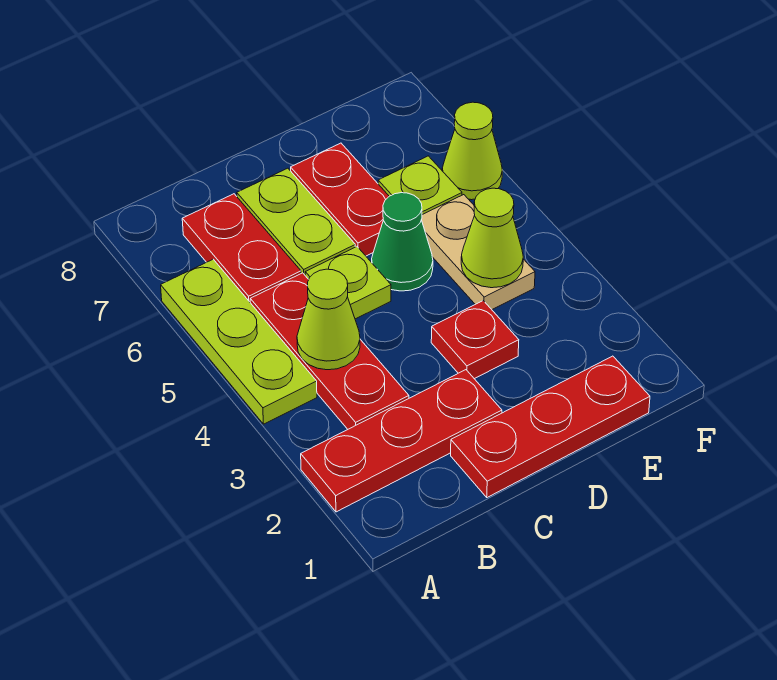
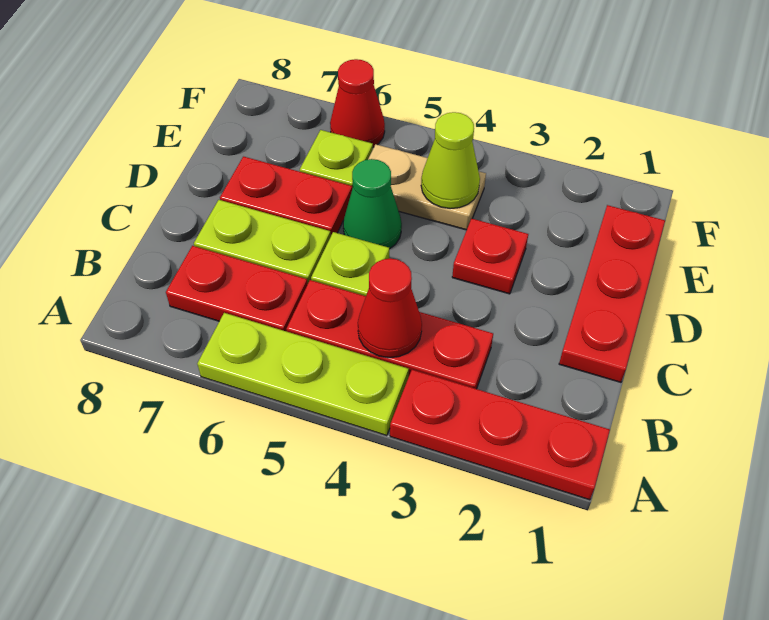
red plate A2:C2 level 1 -> red plate A1:A3 level 1
lime cone B4 level 2 -> red cone B4 level 2
lime cone F6 level 1 -> red cone F6 level 1

